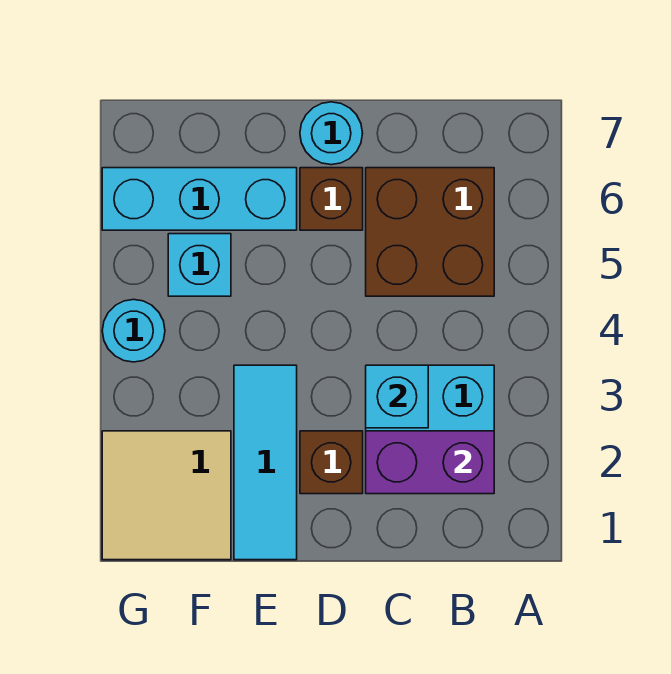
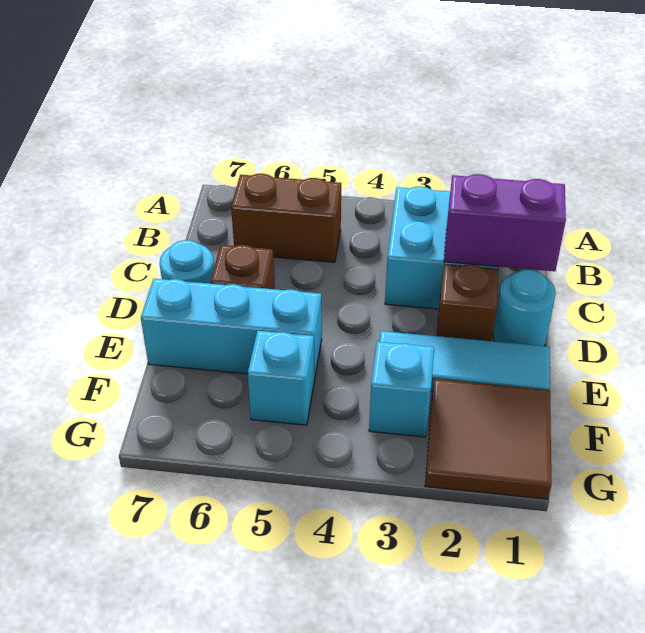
purple brick B2:C2 level 2 -> purple brick C1:C2 level 2
brown brick B5:C6 level 1 -> brown brick B5:B6 level 1
cyan brick C3 level 2 -> cyan brick F3 level 1
cyan brick E6:G6 level 1 -> cyan brick E5:E7 level 1
tan tile F1:G2 level 1 -> brown tile F1:G2 level 1
cyan round brick G4 level 1 -> cyan round brick D1 level 1

